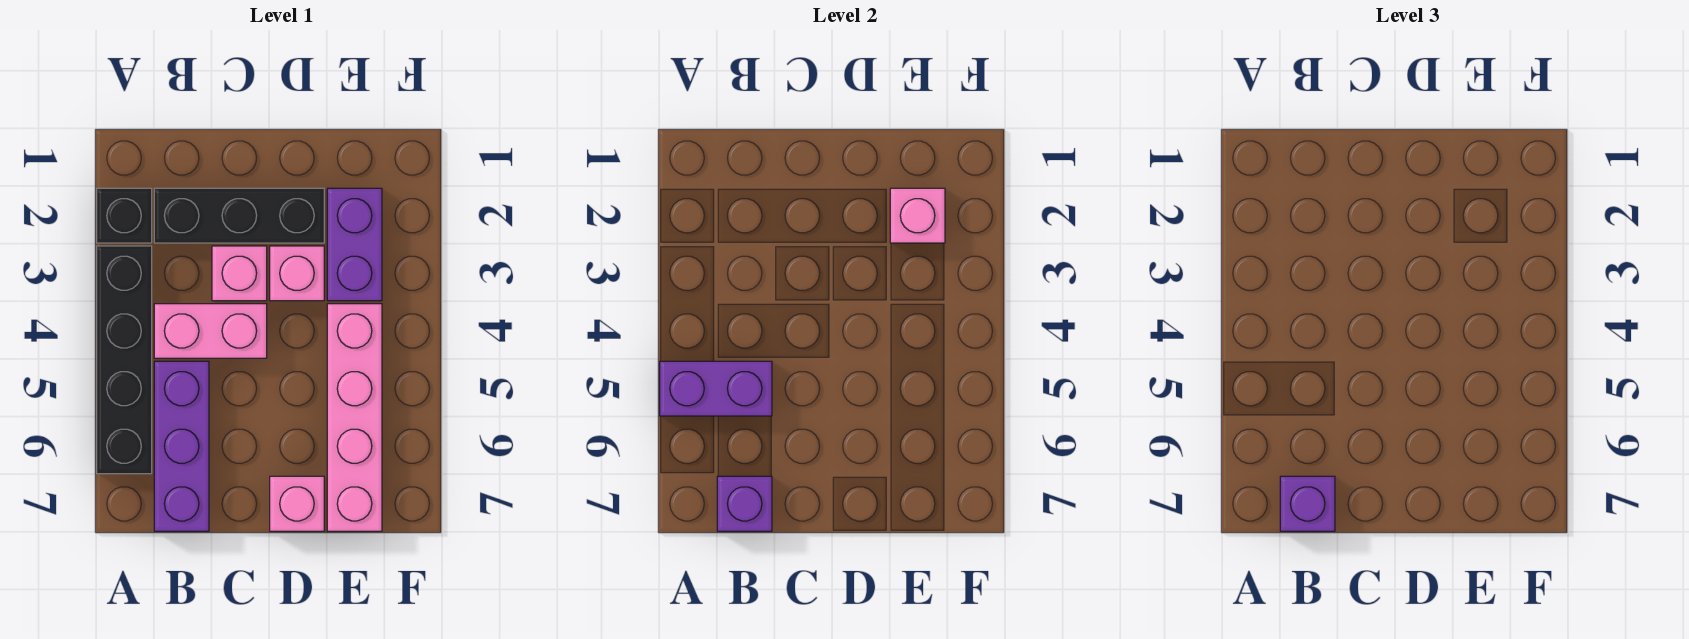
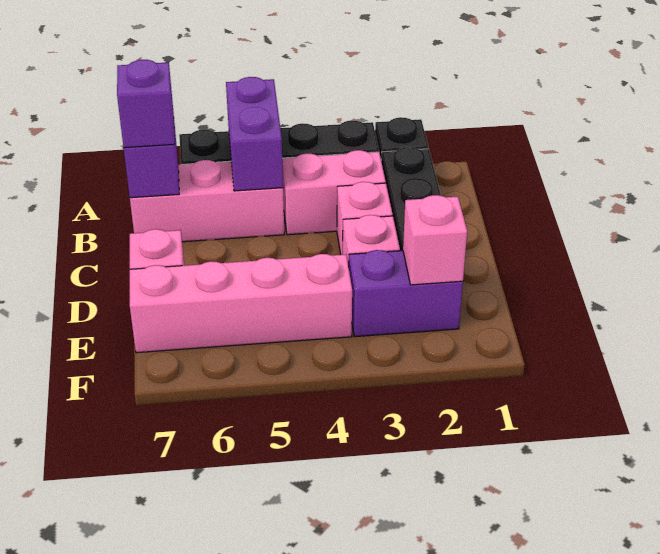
pink brick B4:C4 level 1 -> pink brick B3:B4 level 1
purple brick B5:B7 level 1 -> pink brick B5:B7 level 1

